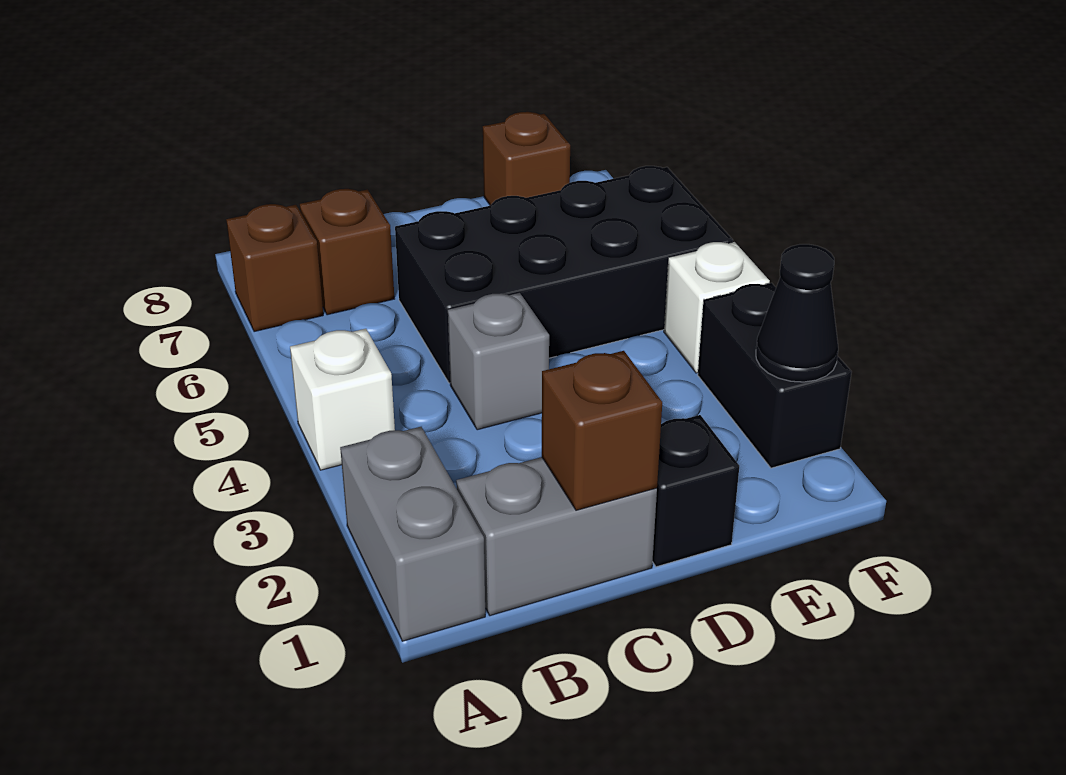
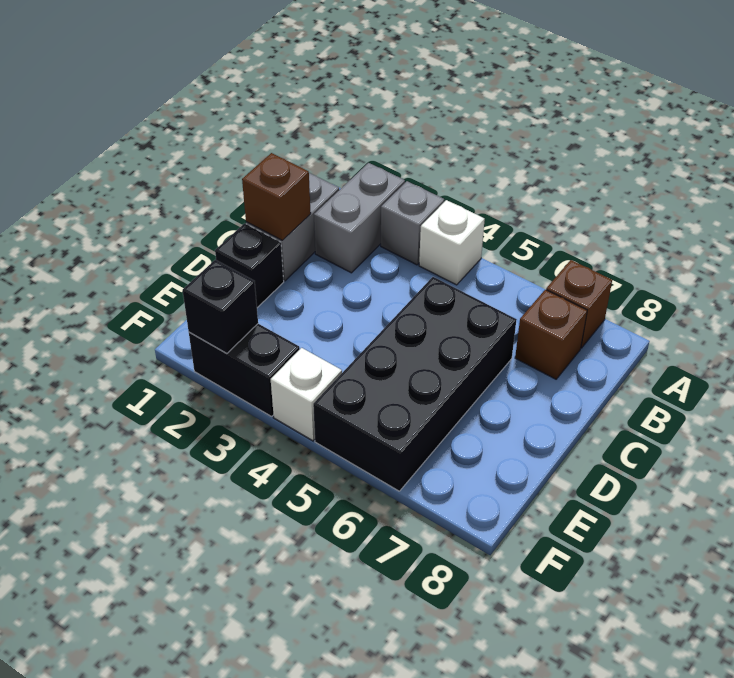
grey brick A1:A2 level 1 -> grey brick A2:B2 level 1
grey brick C4 level 1 -> grey brick A3 level 1
brown brick E8 level 1 -> none
black cone F2 level 2 -> black brick F2 level 2

